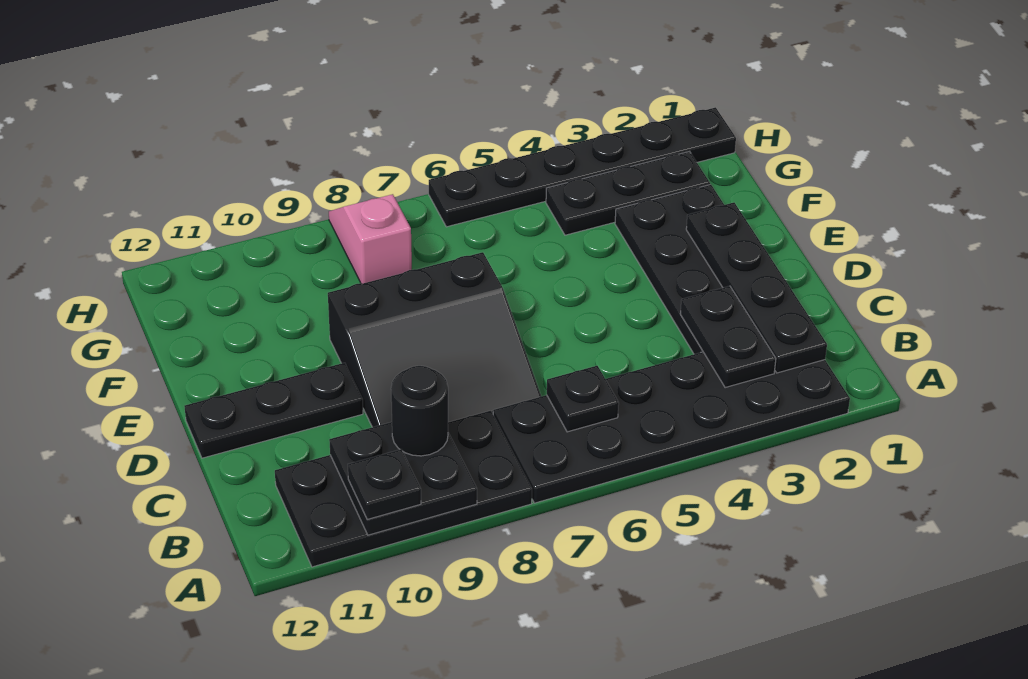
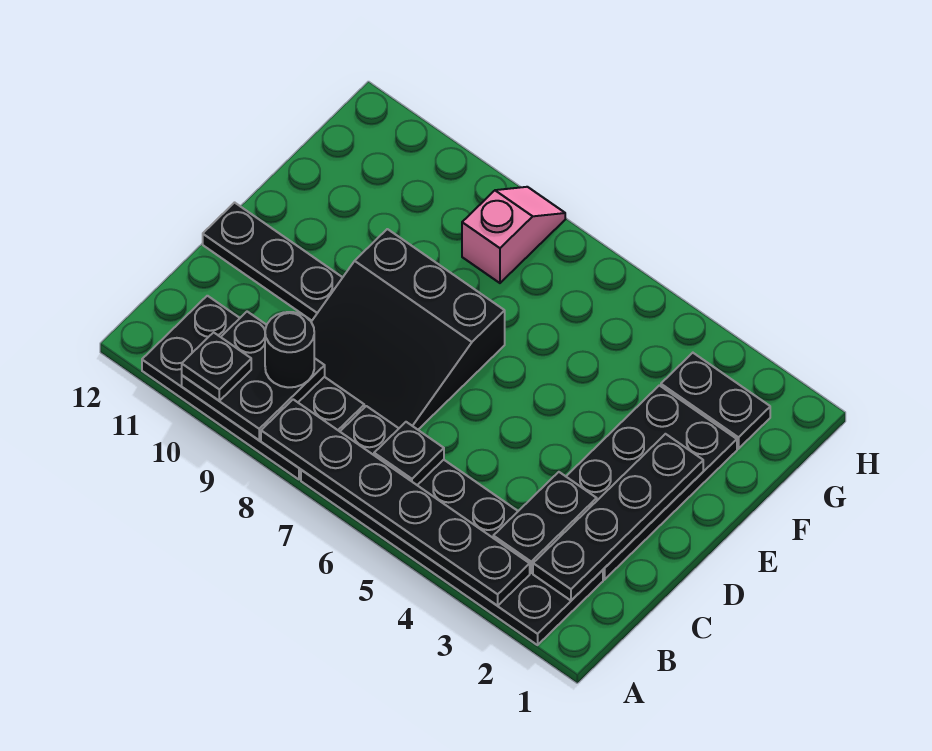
black plate G2:G4 level 1 -> black plate G2:G3 level 1
black plate H1:H6 level 1 -> black plate A3:A8 level 2

